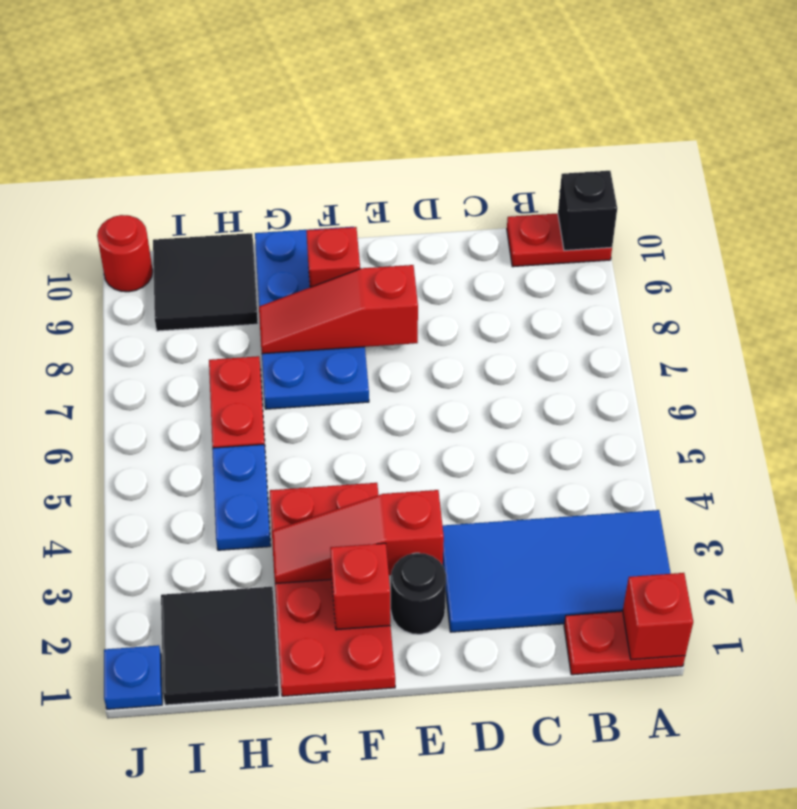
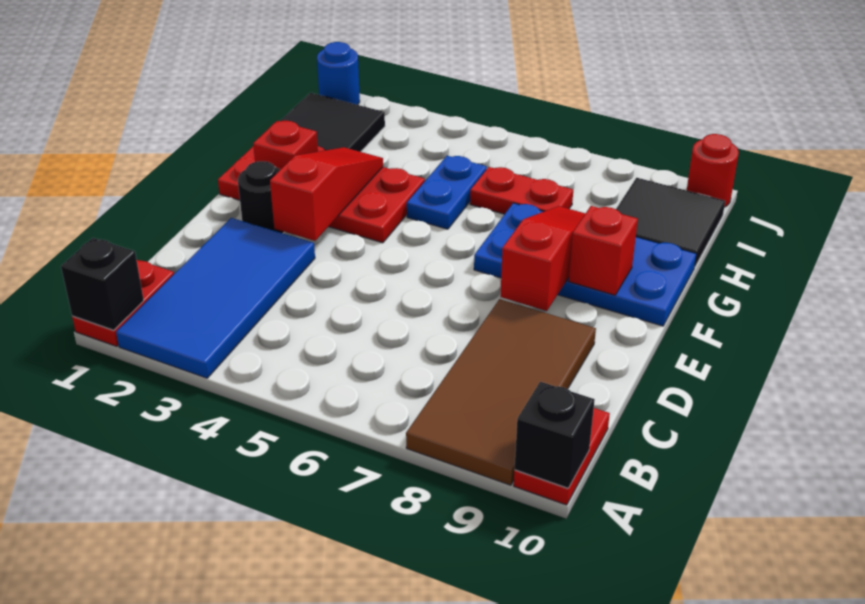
red brick A1 level 2 -> black brick A1 level 2
none -> brown tile A8:D9 level 1
blue plate H4:H5 level 1 -> blue plate G5:H5 level 1
blue plate J1 level 1 -> blue round brick J1 level 1

